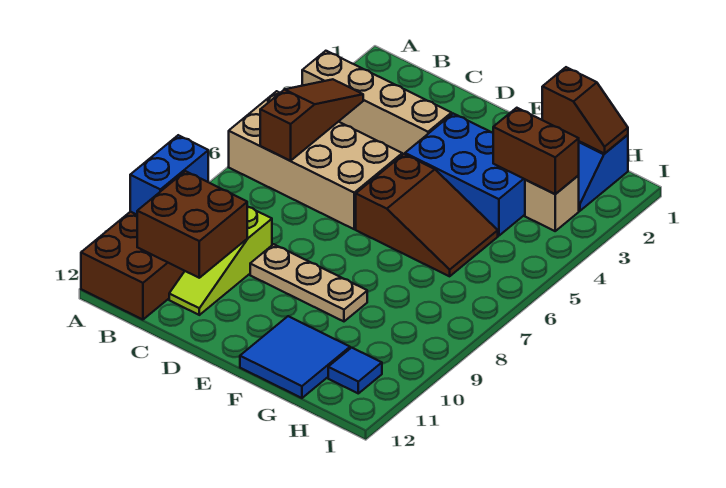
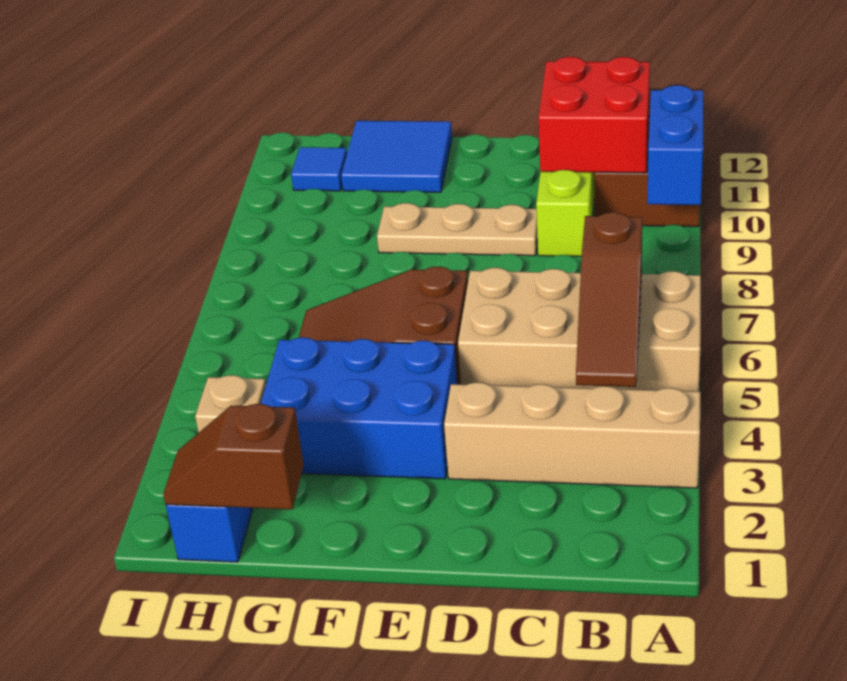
brown brick B10:C11 level 2 -> red brick B10:C11 level 2
brown brick G3:H3 level 2 -> none

